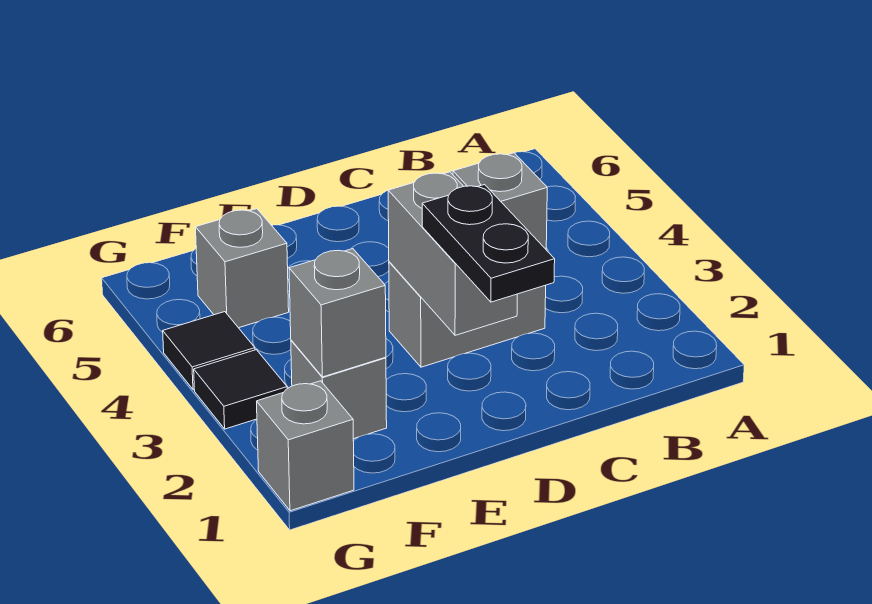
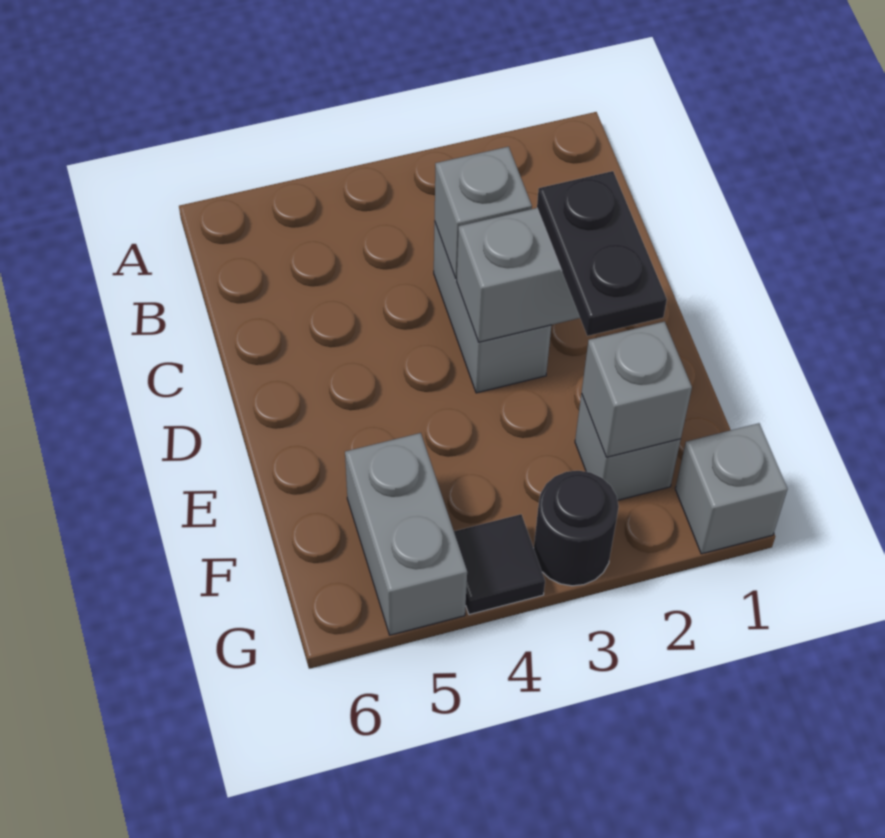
black plate D1:D2 level 3 -> black plate D2:E2 level 3
grey brick F5 level 1 -> grey brick F5:G5 level 1
black tile G3 level 1 -> black round brick G3 level 1

